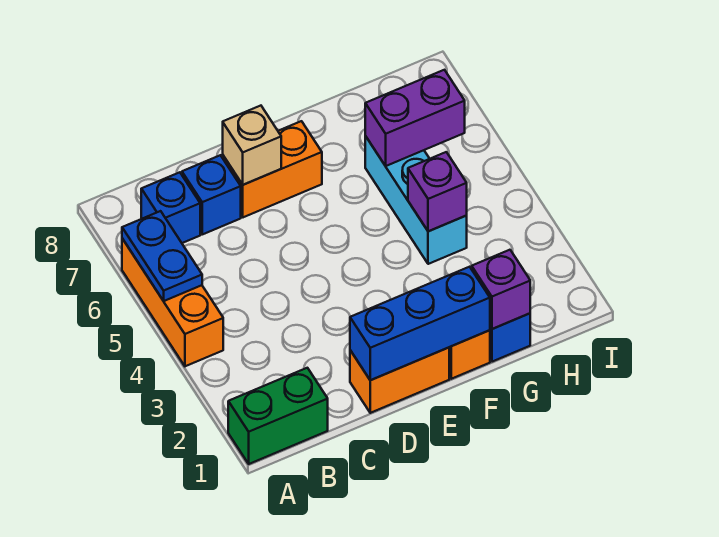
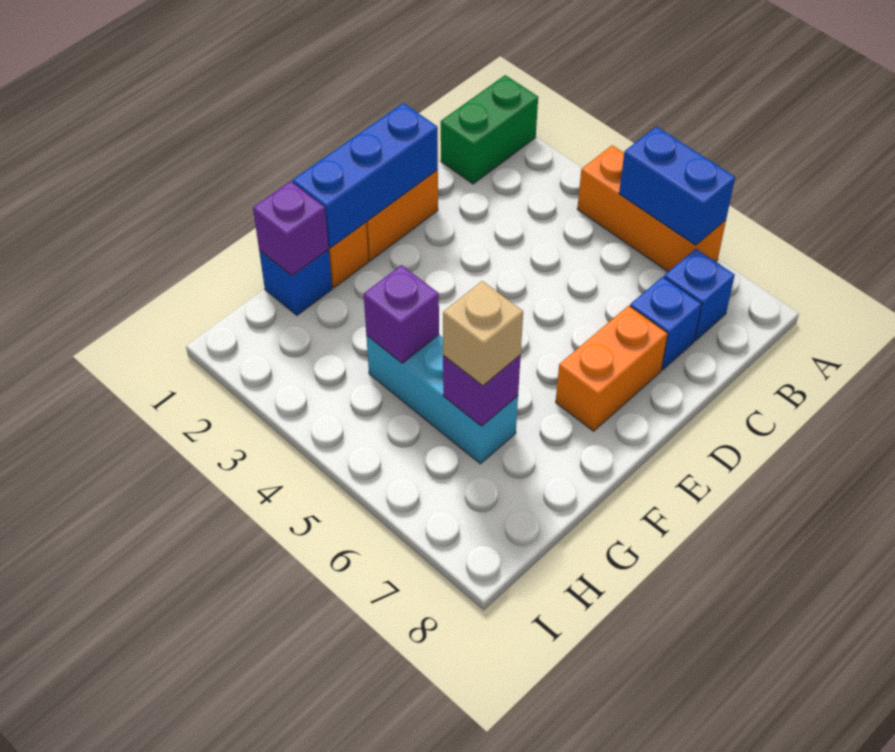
blue plate A5:A6 level 2 -> blue brick A5:A6 level 2
tan brick D7 level 2 -> tan brick G6 level 3
purple brick G6:H6 level 2 -> purple brick G6 level 2

